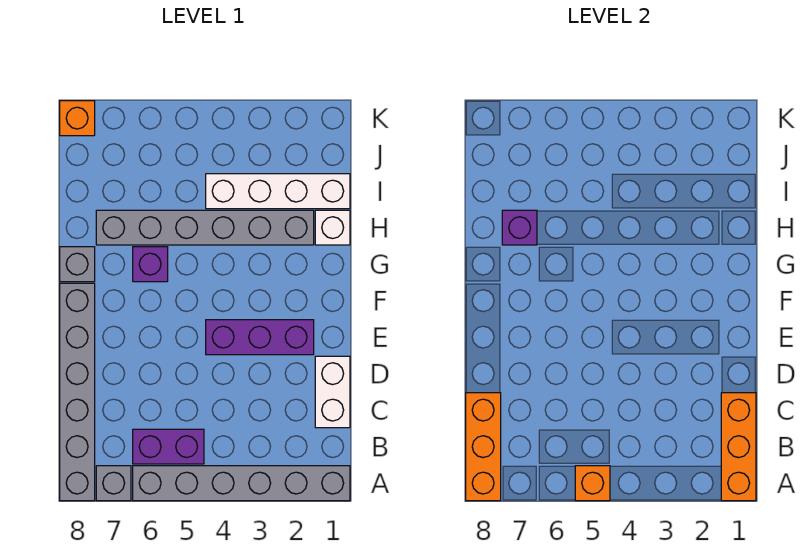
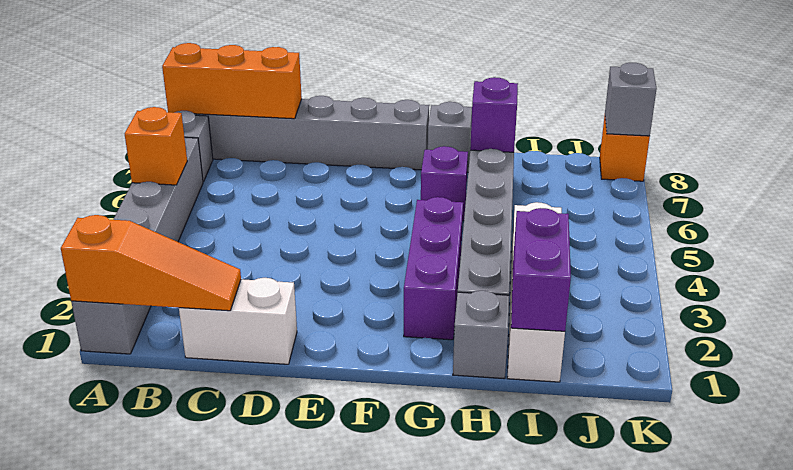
orange brick A1:C1 level 2 -> orange slope A1:C1 level 2 top A
purple brick B5:B6 level 1 -> purple brick I1:I2 level 2
purple brick E2:E4 level 1 -> purple brick G2:G4 level 1
white brick H1 level 1 -> grey brick H1 level 1
none -> grey brick K8 level 2

